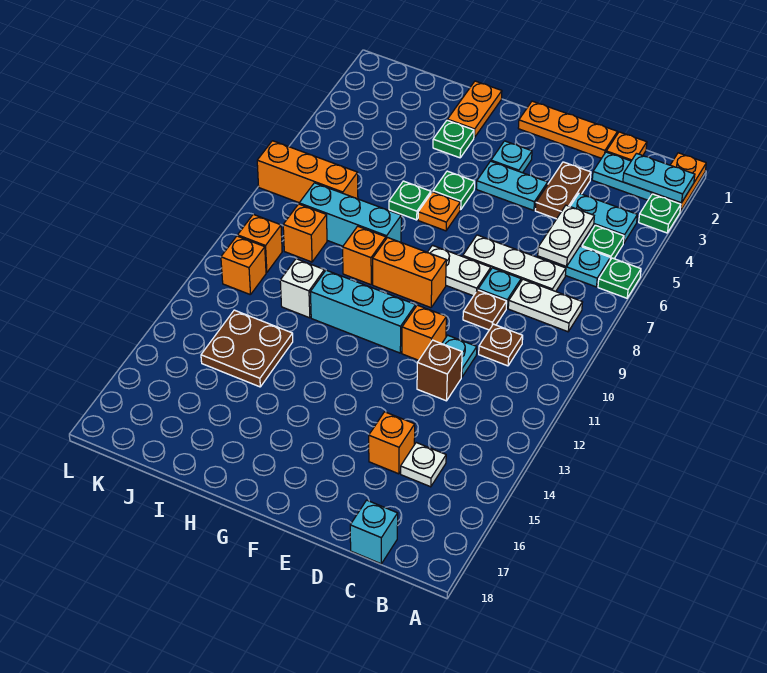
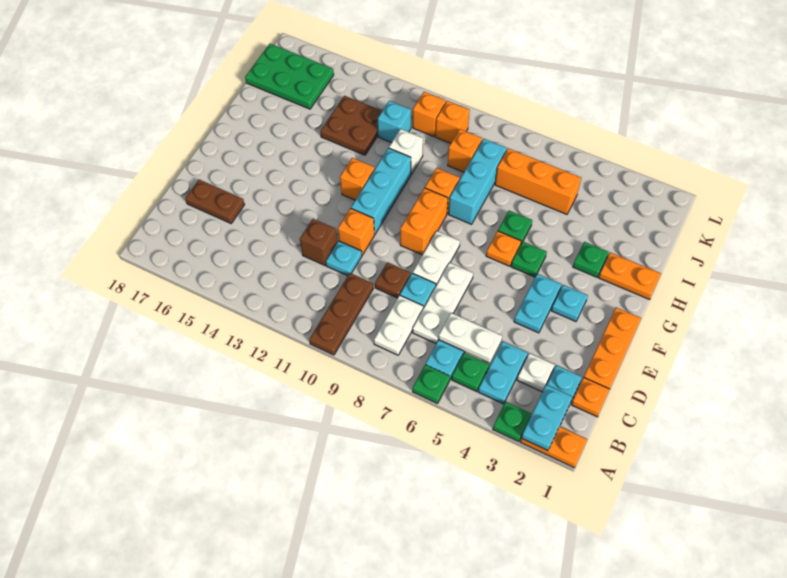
brown plate C10 level 1 -> brown plate A10:C10 level 1
white plate C15 level 1 -> white plate C3 level 1
cyan brick C18 level 1 -> cyan brick J12 level 1
brown plate D3:D4 level 1 -> brown plate D16:D17 level 1
orange brick D15 level 1 -> orange brick G12 level 1
orange brick J7:L7 level 1 -> orange brick J5:J7 level 1
none -> green plate J16:K18 level 1

